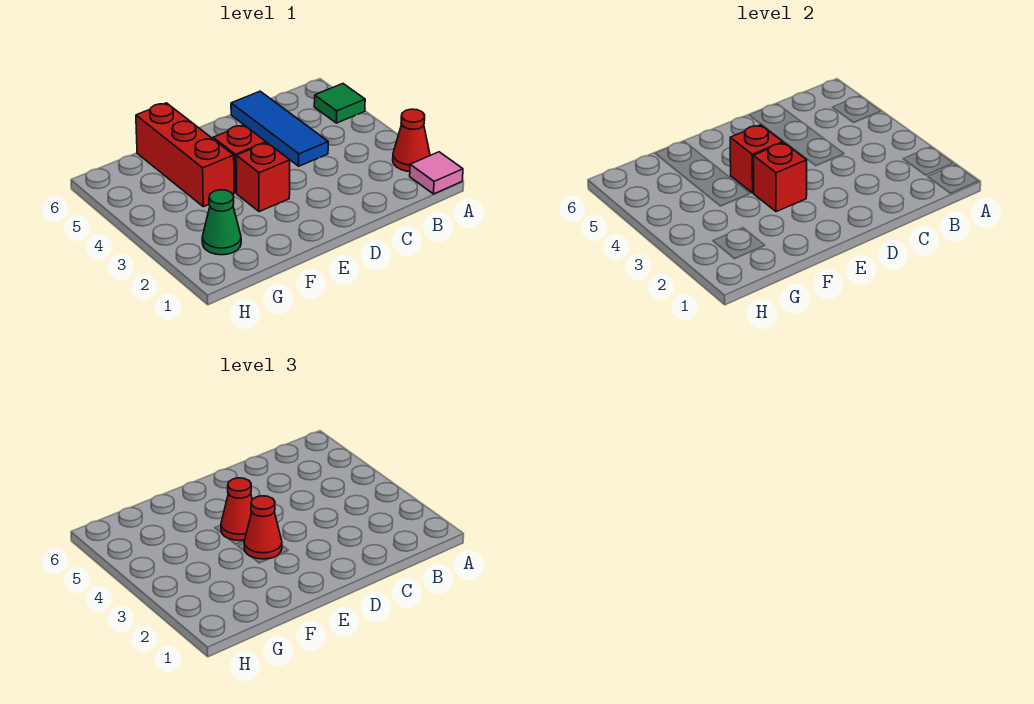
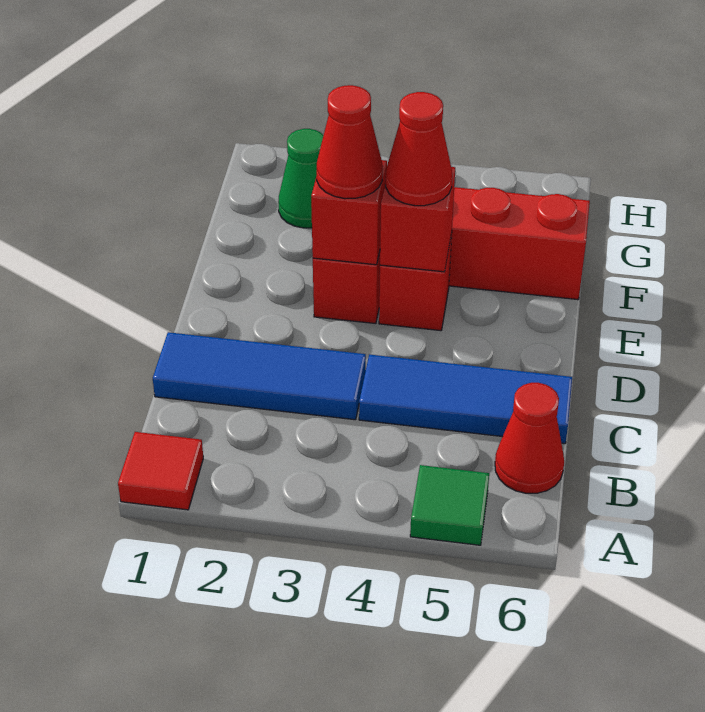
pink tile A1 level 1 -> red tile A1 level 1
red cone A2 level 1 -> red cone B6 level 1
none -> blue tile C1:C3 level 1

